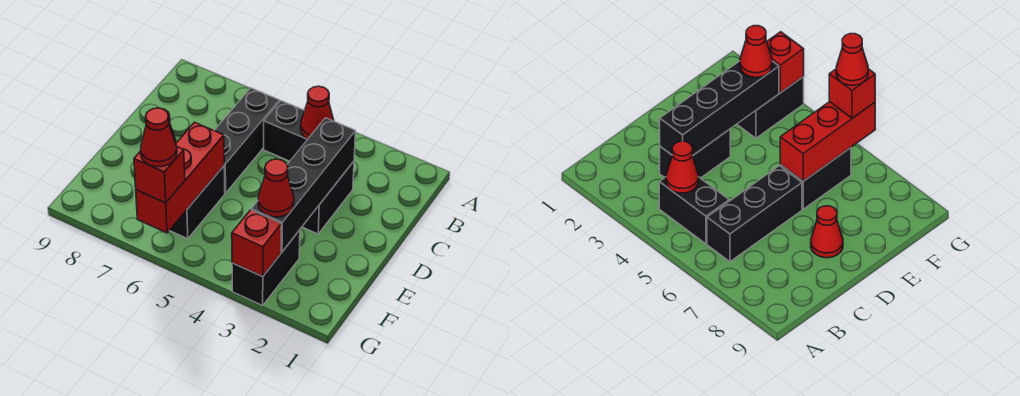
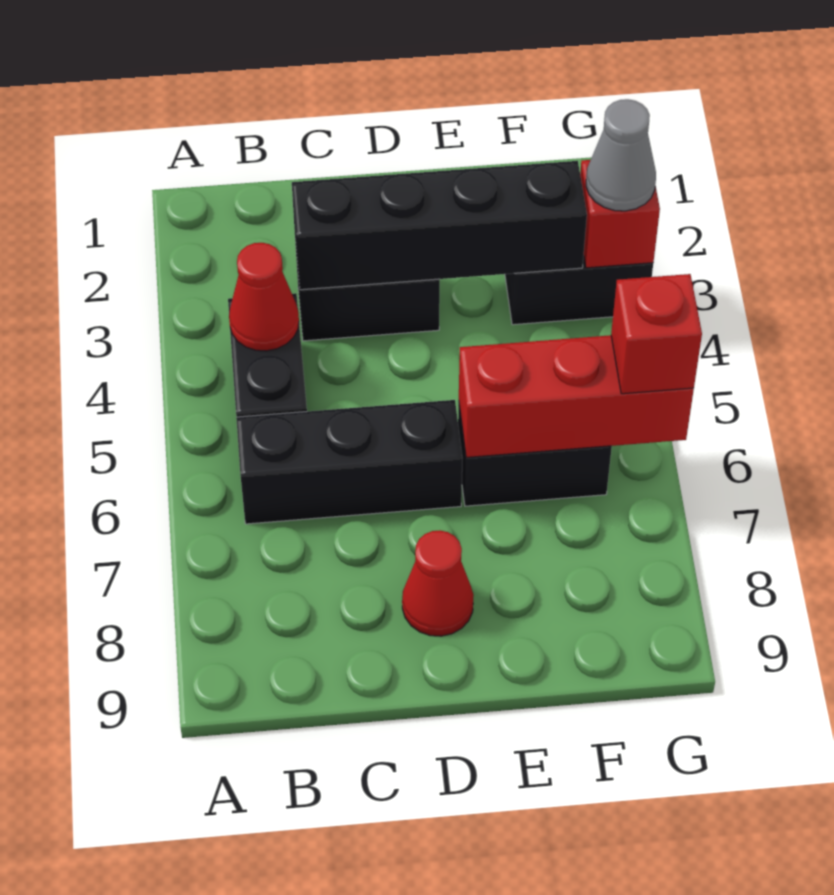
red cone F3 level 3 -> none
none -> grey cone G3 level 3
red cone G6 level 4 -> none

